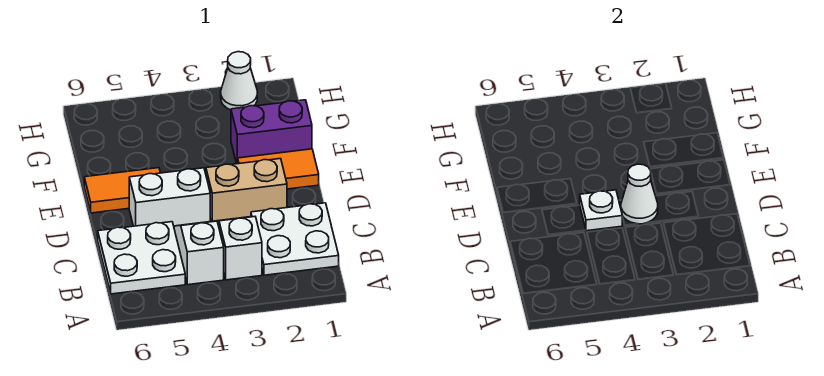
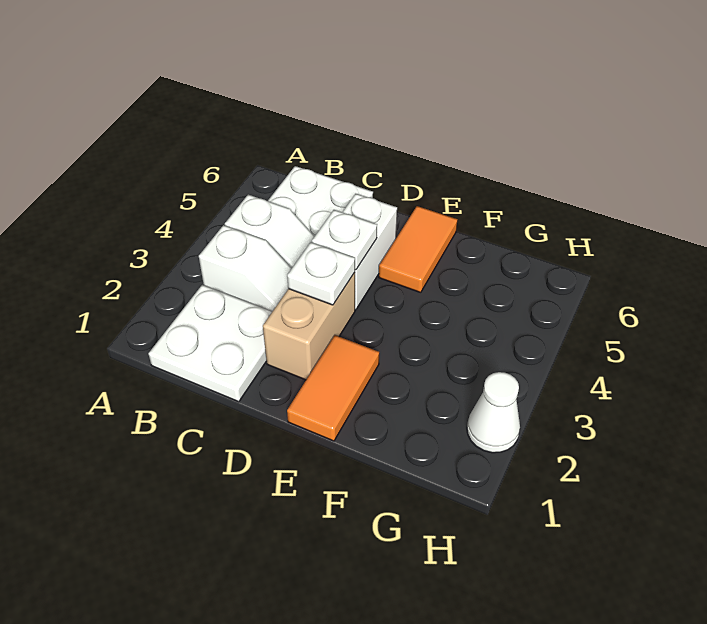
white cone D3 level 2 -> white plate D3 level 2
purple brick F1:F2 level 1 -> none

